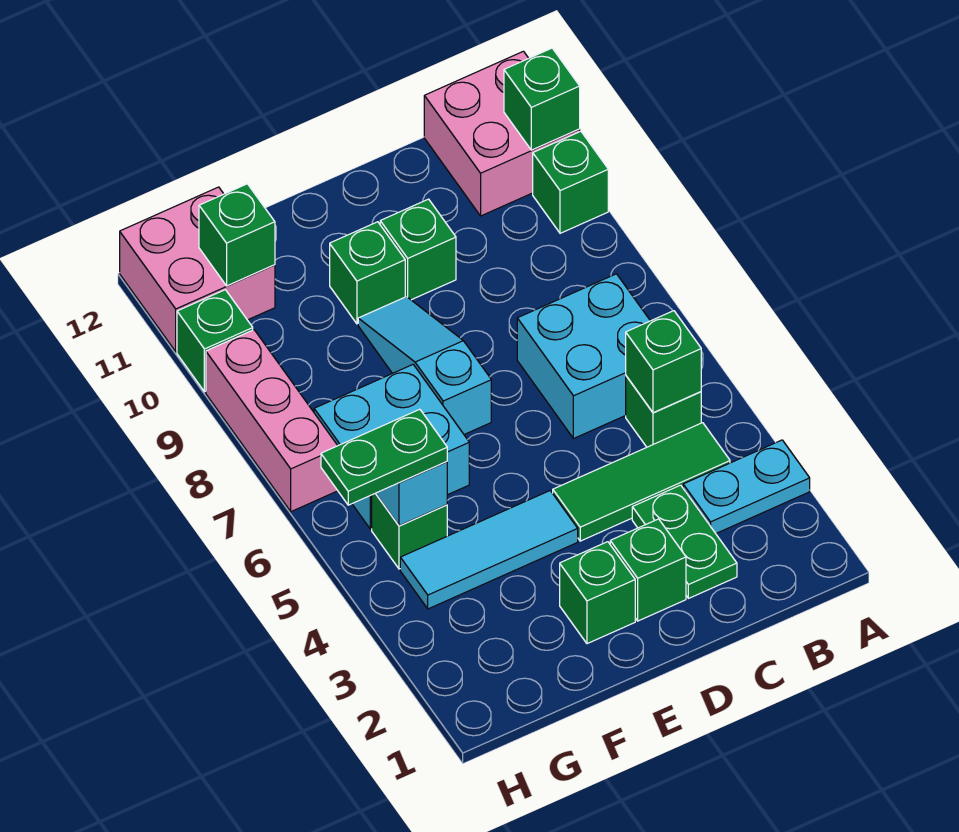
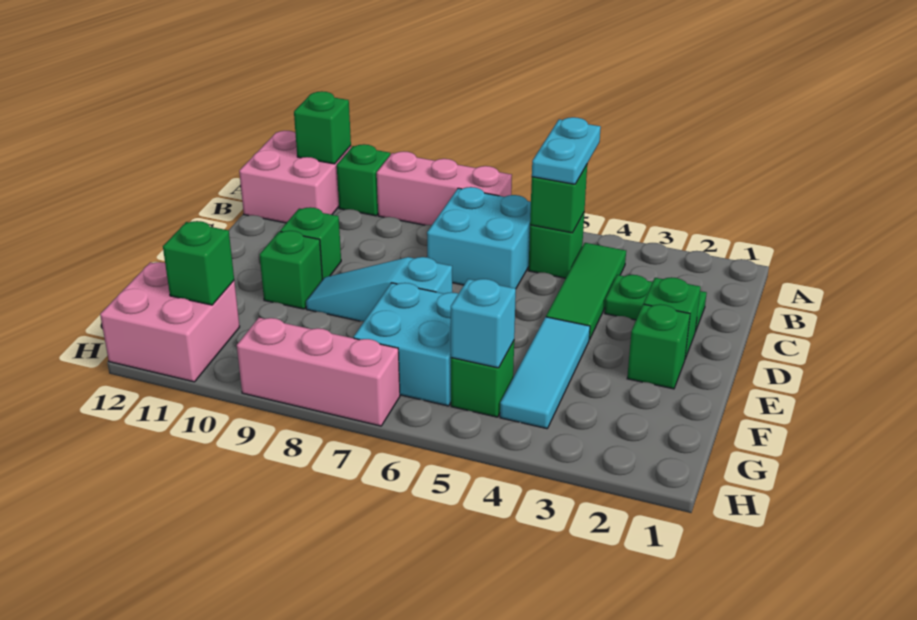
cyan plate A3:B3 level 1 -> cyan plate A5:B5 level 3
none -> pink brick A7:A9 level 1
green plate G5:H5 level 3 -> none
green brick H10 level 1 -> none

